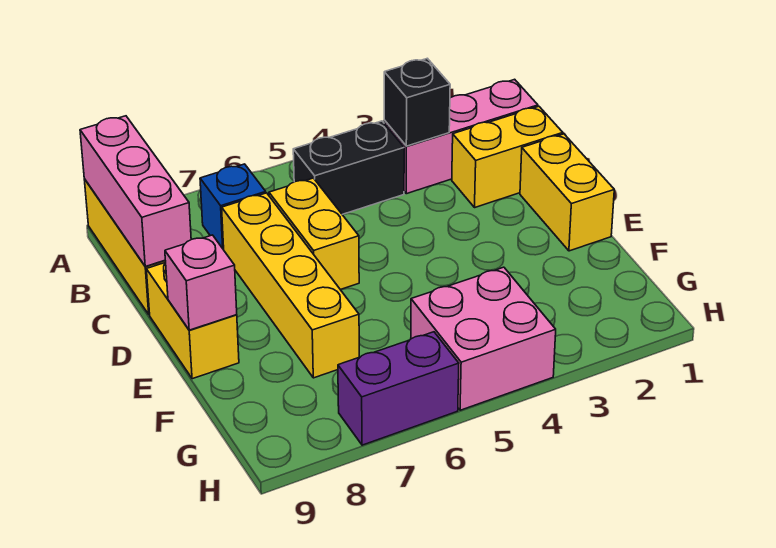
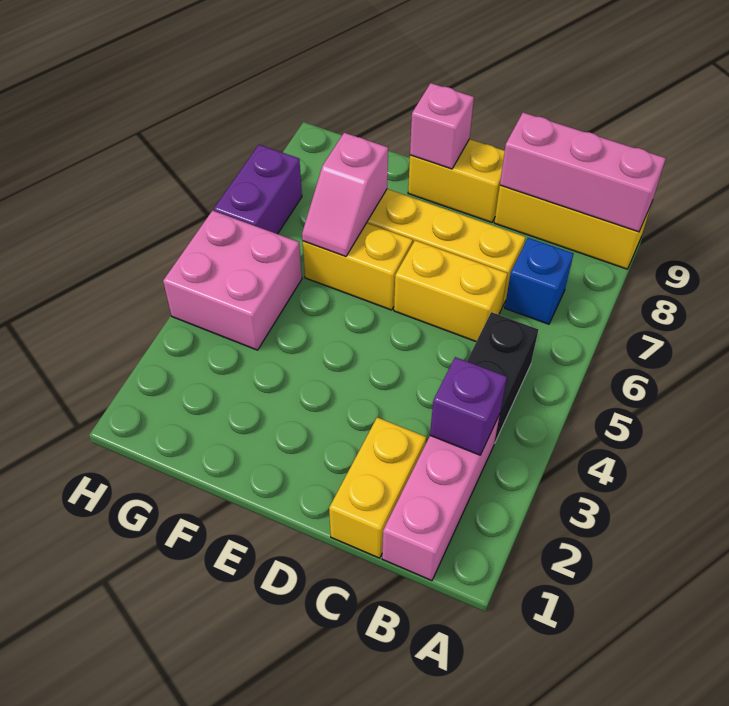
black brick B3 level 2 -> purple brick B3 level 2
yellow brick D1:E1 level 1 -> yellow brick E6:F6 level 1
none -> pink slope F6:F7 level 2 top 7

